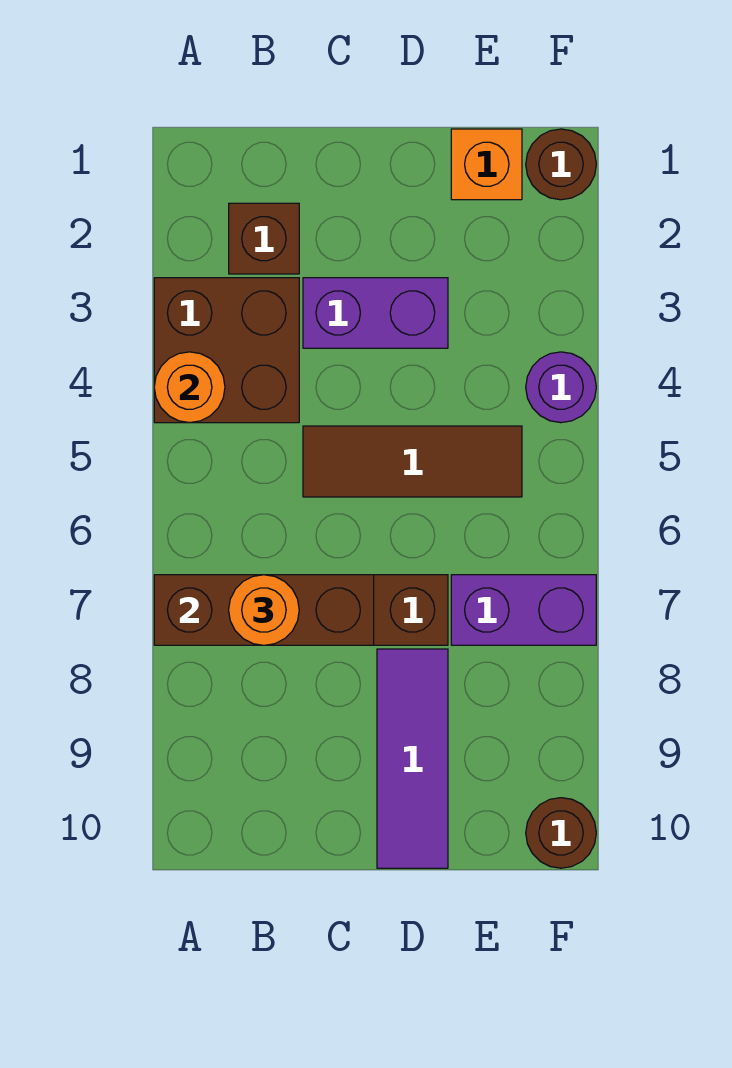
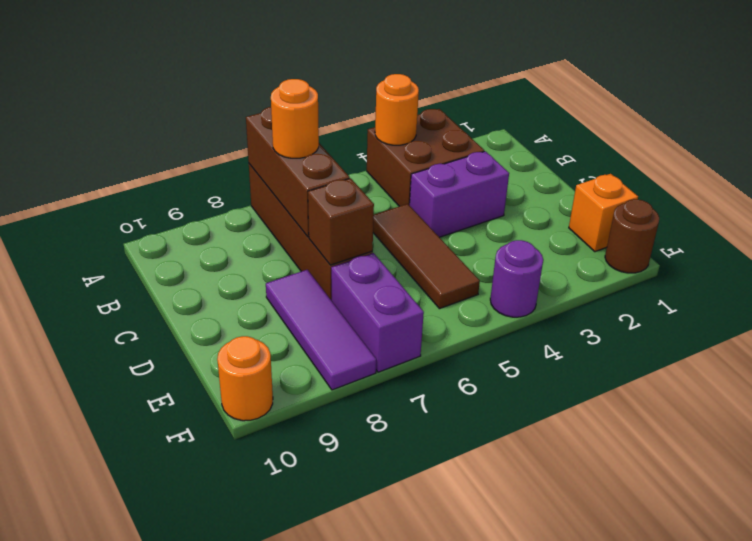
brown brick B2 level 1 -> brown brick D7 level 2
purple brick C3:D3 level 1 -> purple brick C3:C4 level 1
purple tile D8:D10 level 1 -> purple tile D8:F8 level 1
brown round brick F10 level 1 -> orange round brick F10 level 1

